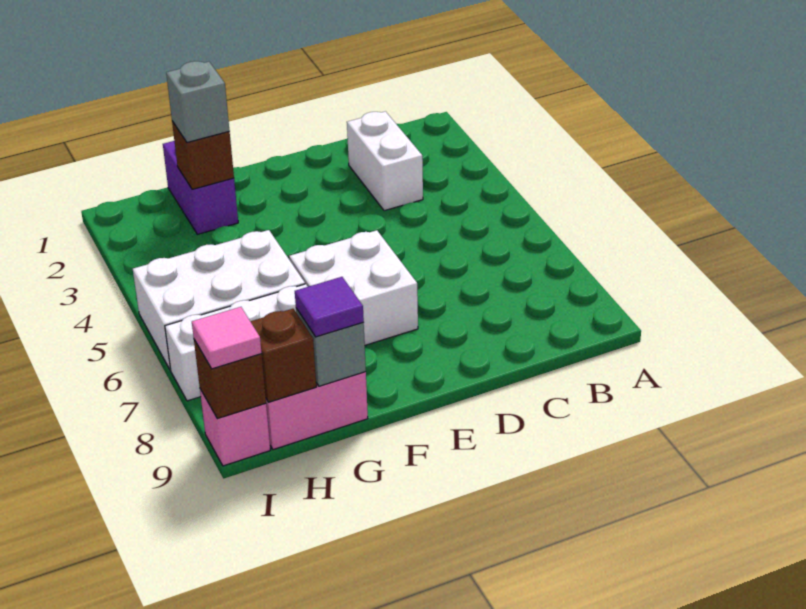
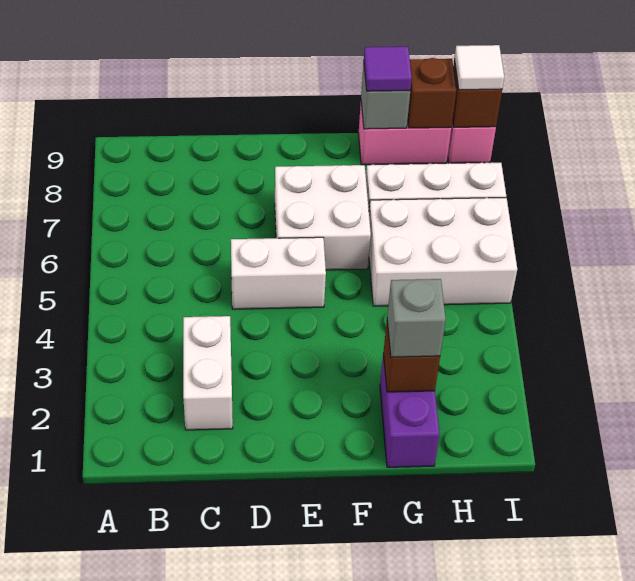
none -> white brick D5:E5 level 1
pink tile I9 level 3 -> white tile I9 level 3

